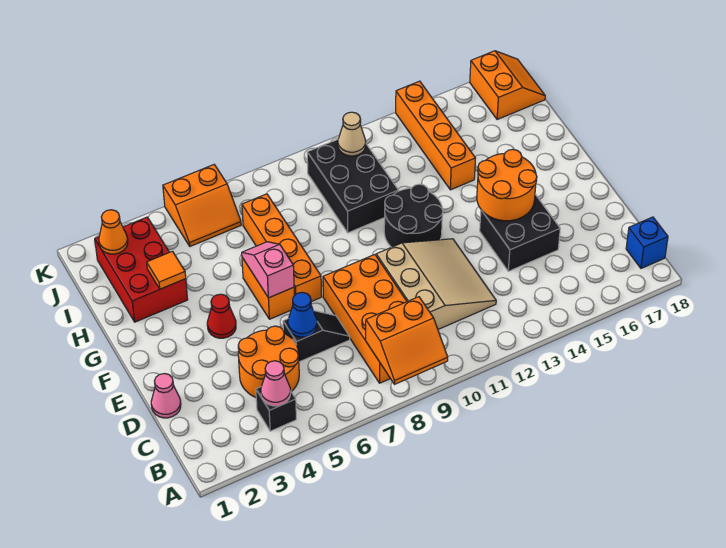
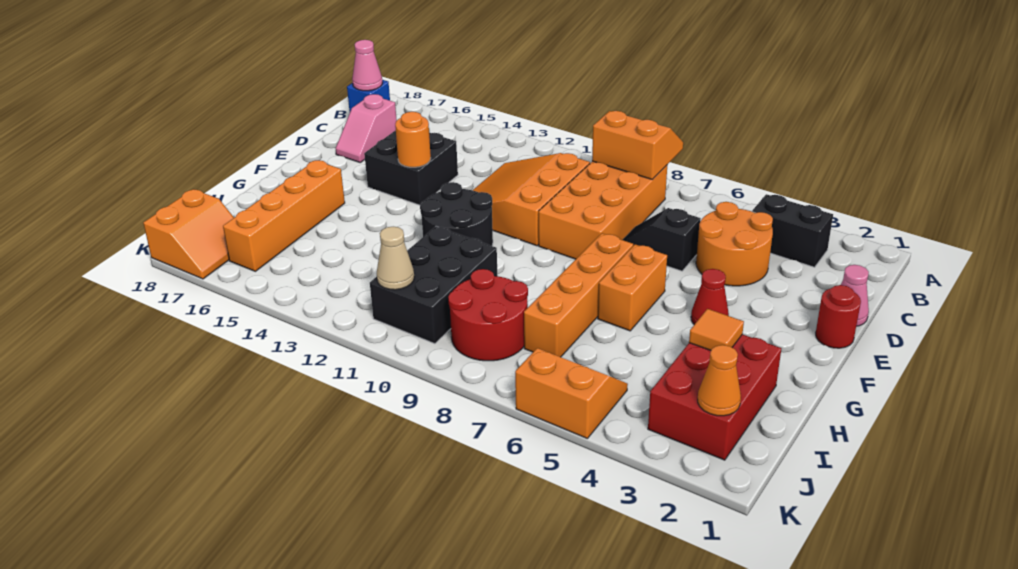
black brick B4 level 1 -> black brick B3:B4 level 1
pink cone B4 level 2 -> pink cone B18 level 2
tan slope C10:E12 level 1 top 10 -> orange slope C10:E12 level 1 top 10
blue cone D6 level 2 -> none
none -> red round brick E1 level 1
orange round brick E14:F15 level 2 -> orange round brick E14 level 2
pink slope F6:G6 level 2 top F -> pink slope C17:D17 level 1 top C
orange brick H14:K14 level 1 -> orange brick G16:J16 level 1
none -> red round brick I8:J9 level 1
orange slope J17:K18 level 1 top 17 -> orange slope J17:K18 level 1 top 18

